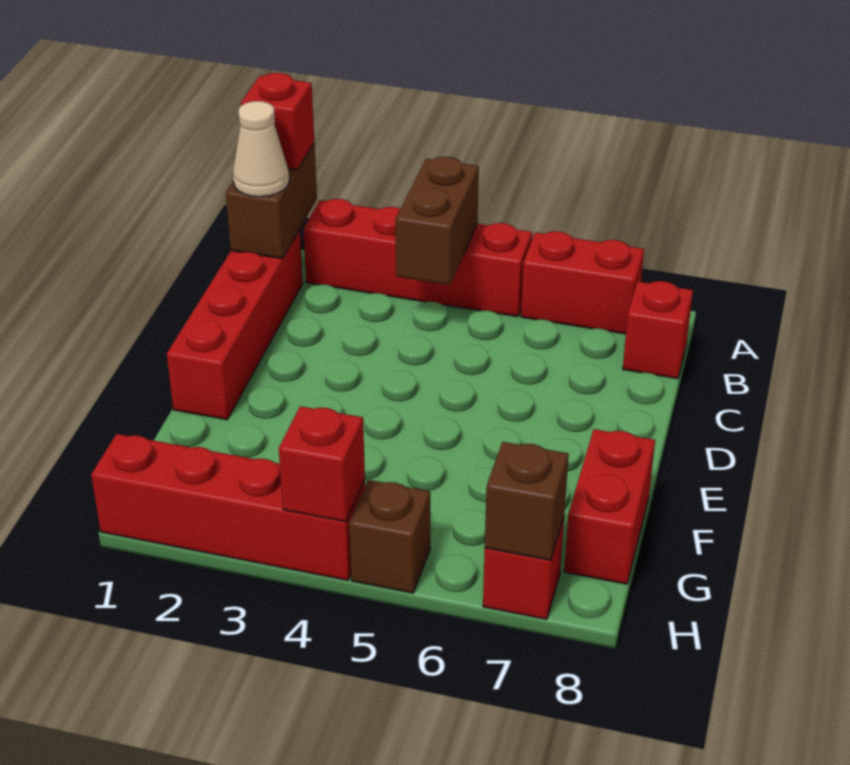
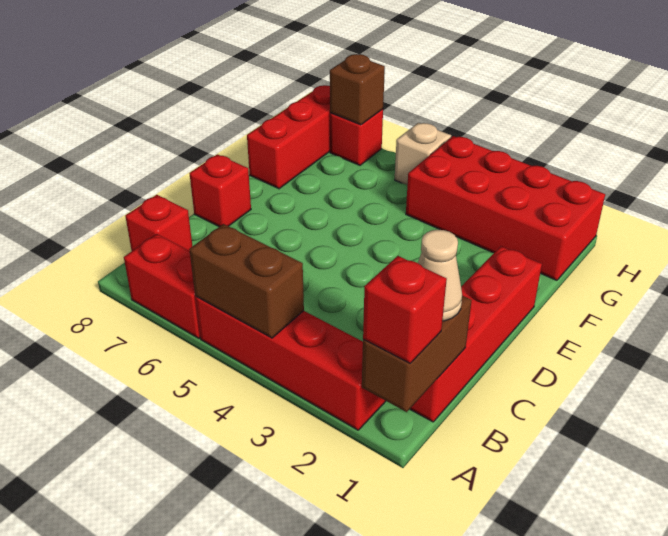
brown brick A4:B4 level 2 -> brown brick A4:A5 level 2
red brick F8:G8 level 1 -> red brick F8:H8 level 1
red brick H1:H4 level 1 -> red brick G1:H4 level 1
red brick H4 level 2 -> red brick D8 level 1
brown brick H5 level 1 -> tan brick H5 level 1

